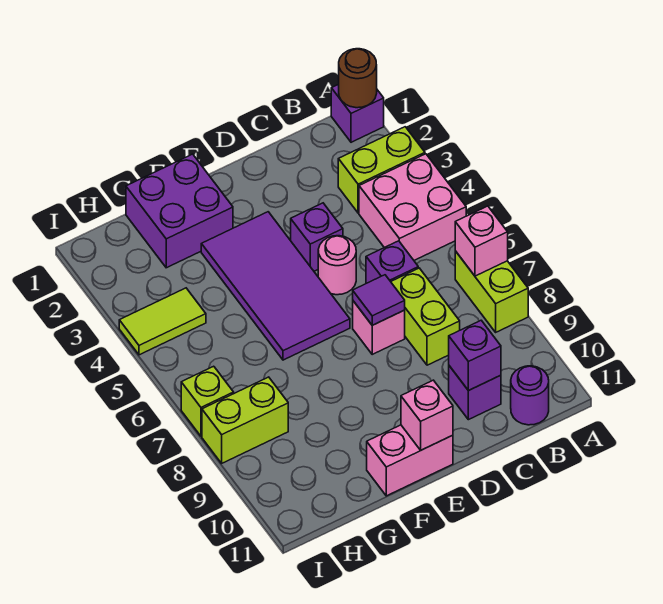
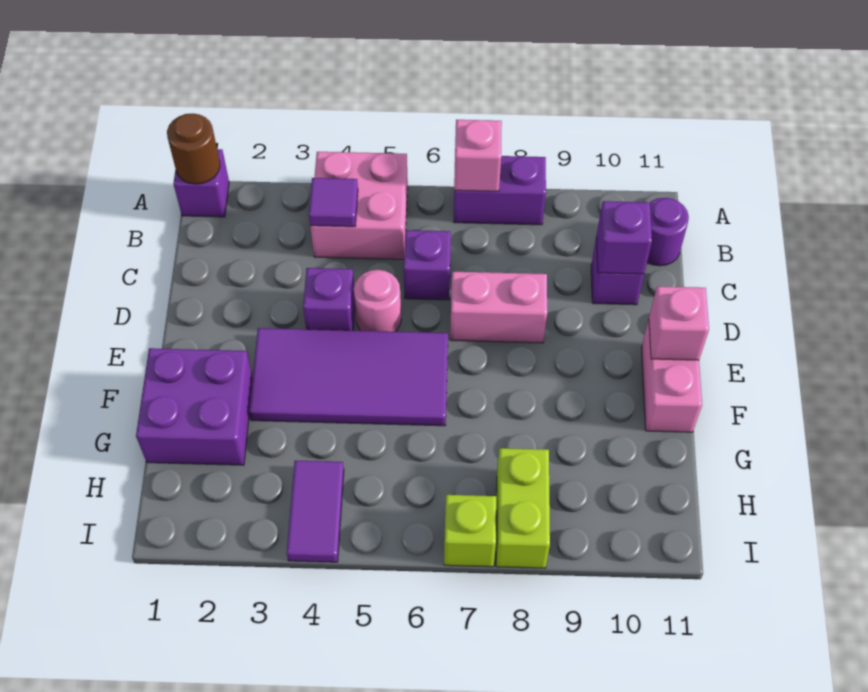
lime brick A3:B3 level 1 -> none
lime brick A7:A8 level 1 -> purple brick A7:A8 level 1
lime brick C7:C8 level 1 -> none
pink brick D7 level 1 -> pink brick D7:D8 level 1
purple tile D7 level 2 -> purple tile B4 level 2
lime tile H4:I4 level 1 -> purple tile H4:I4 level 1

